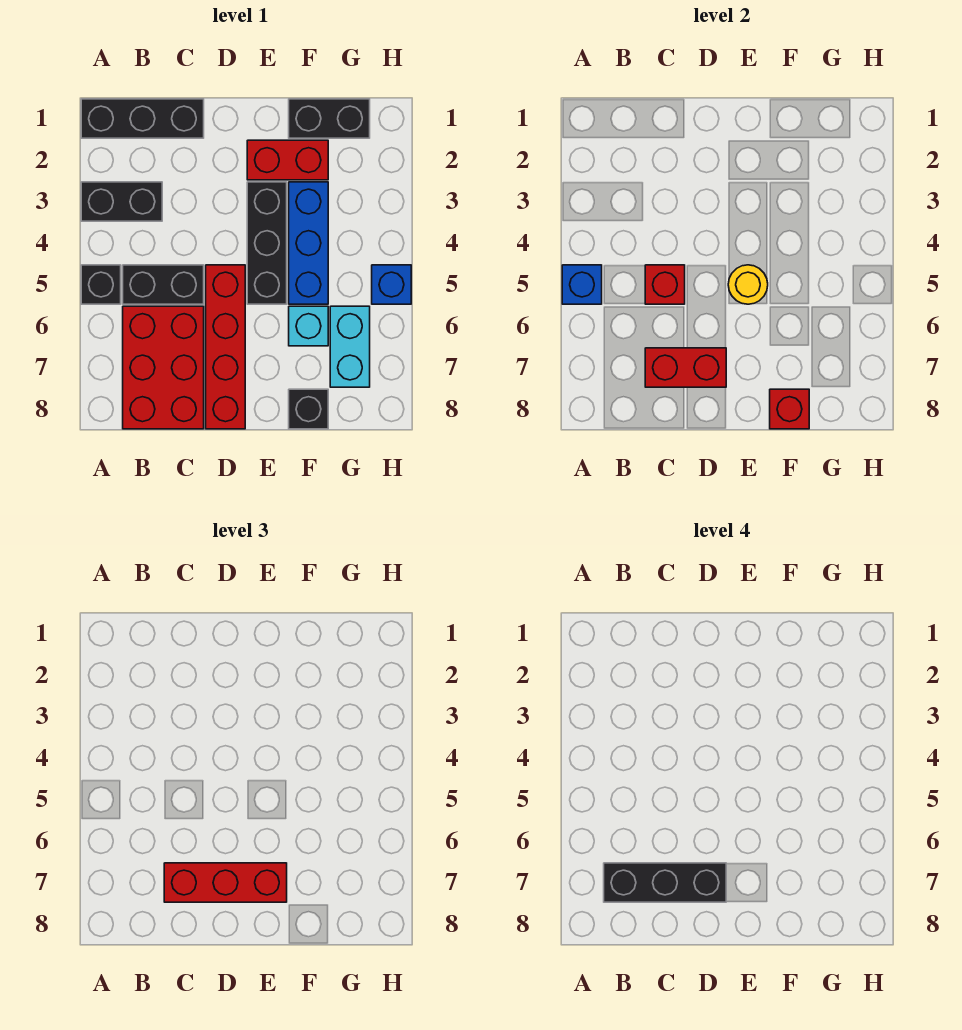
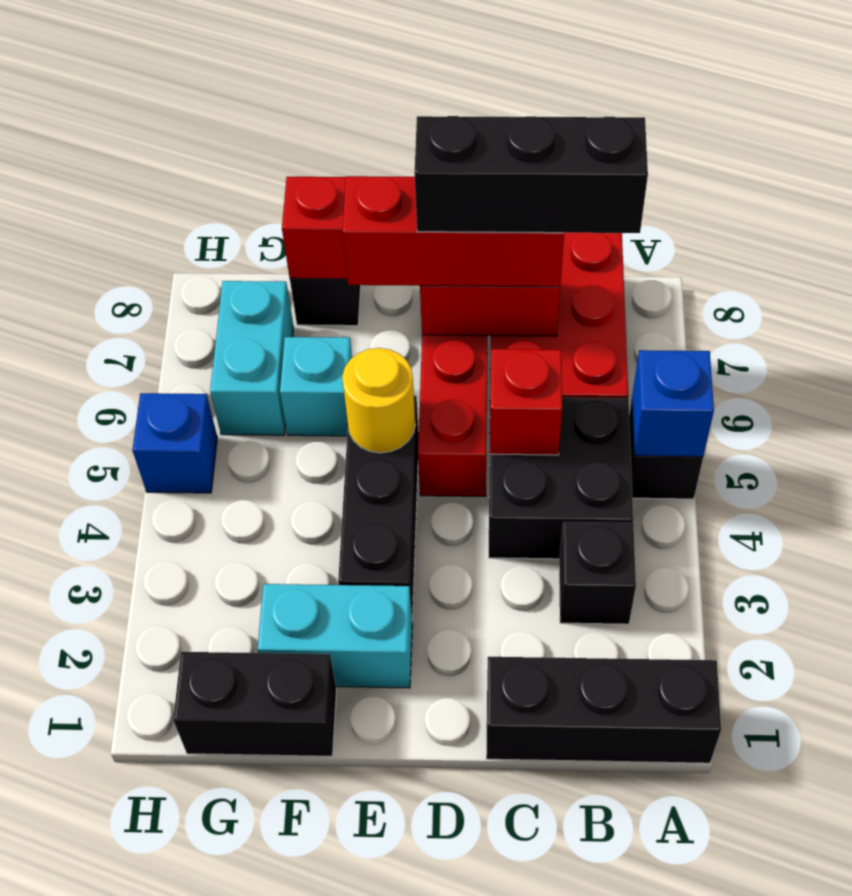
black brick A3:B3 level 1 -> black brick B3 level 1
black brick B5:C5 level 1 -> black brick B4:C5 level 1
red brick E2:F2 level 1 -> cyan brick E2:F2 level 1
blue brick F3:F5 level 1 -> none

